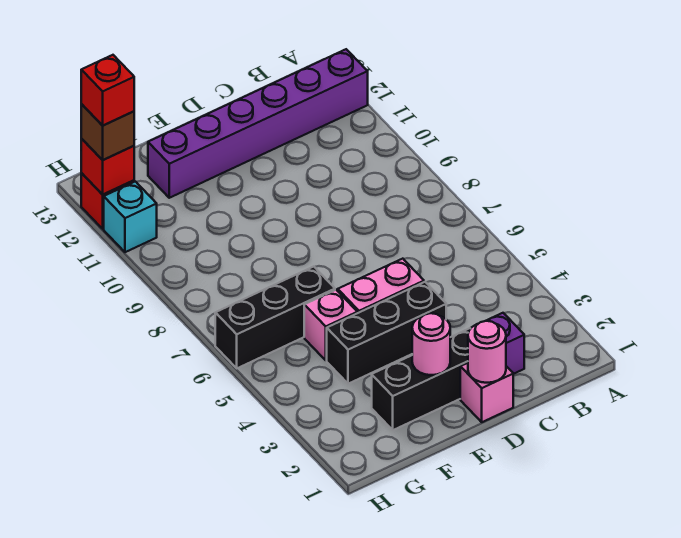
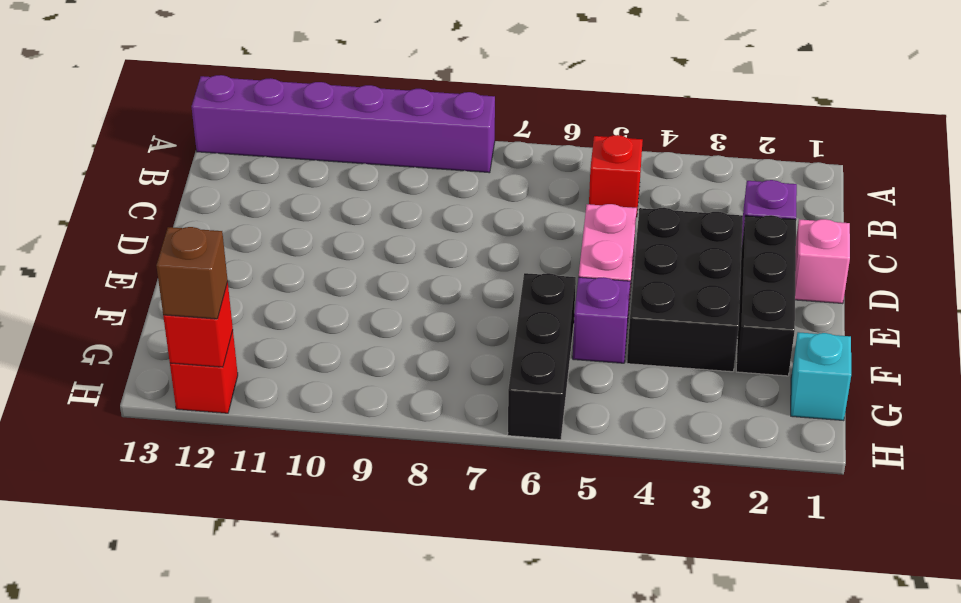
purple brick A12:F12 level 1 -> purple brick A8:A13 level 1
pink round brick D1 level 2 -> none
black brick D4:F4 level 1 -> black brick D3:F4 level 1
pink round brick E2 level 2 -> none
pink brick F5 level 1 -> purple brick F5 level 1
cyan brick H11 level 1 -> cyan brick G1 level 1
red brick H12 level 4 -> red brick B5 level 1

